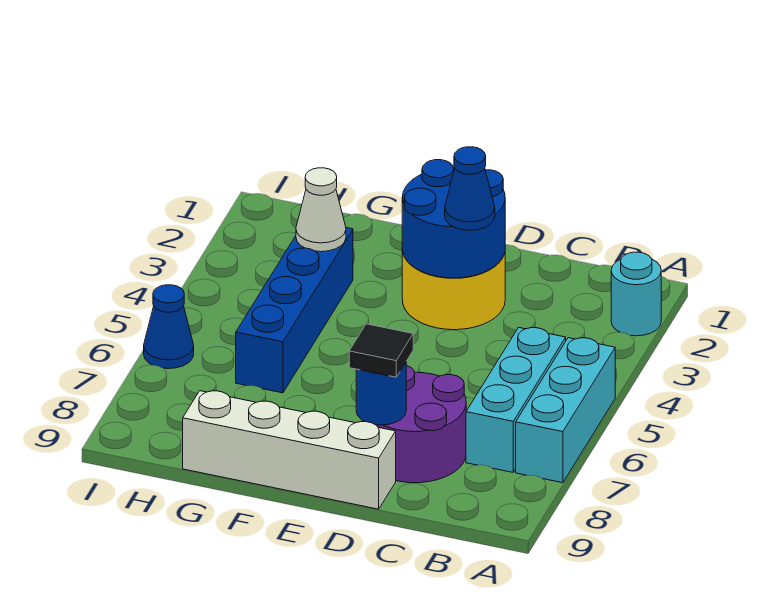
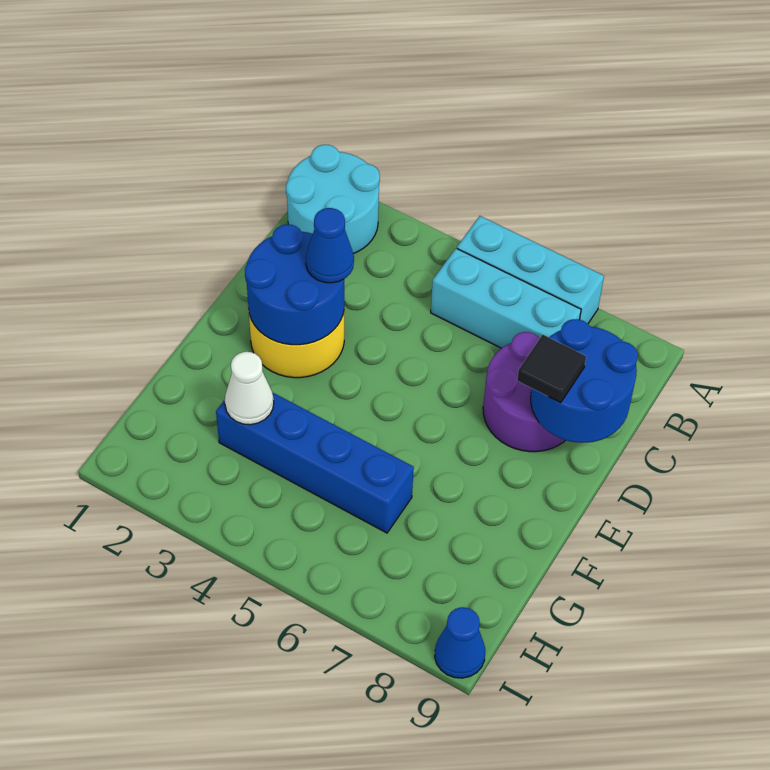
cyan round brick A2 level 1 -> cyan round brick A1:B2 level 1
blue round brick D8 level 2 -> blue round brick C8:D9 level 2
white brick D9:G9 level 1 -> none
blue cone I6 level 1 -> blue cone I9 level 1

